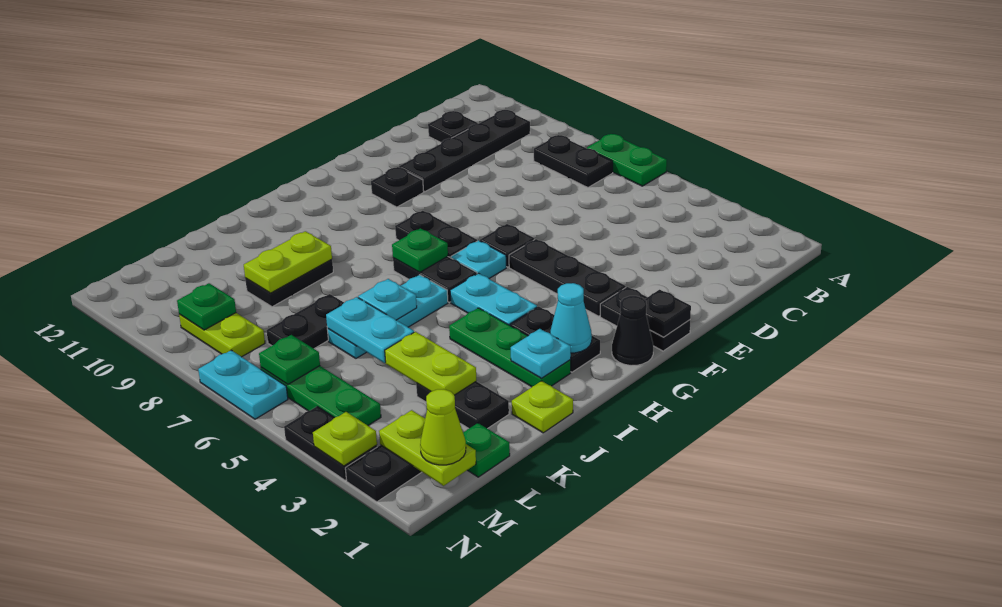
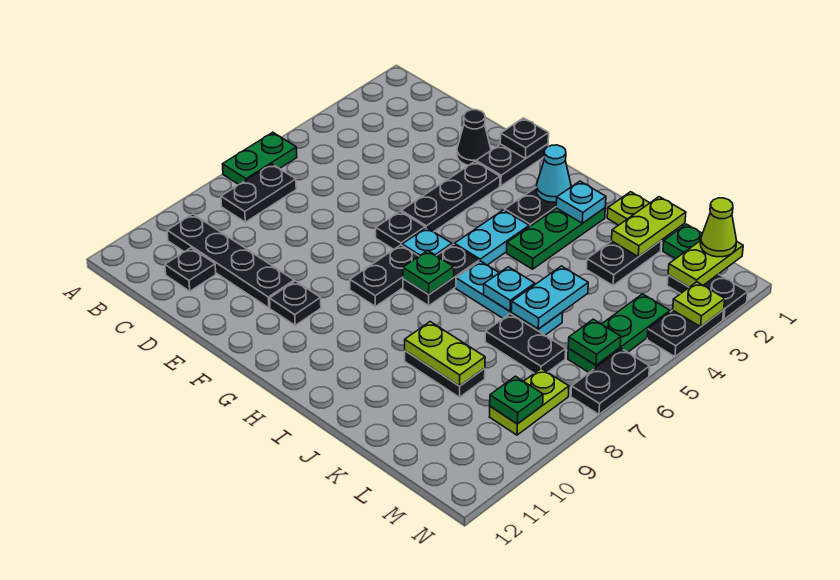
black cone G1 level 1 -> black cone E2 level 1
lime plate K3:K4 level 2 -> lime plate K1:K2 level 2
cyan plate N6:N7 level 1 -> black plate N6:N7 level 1

